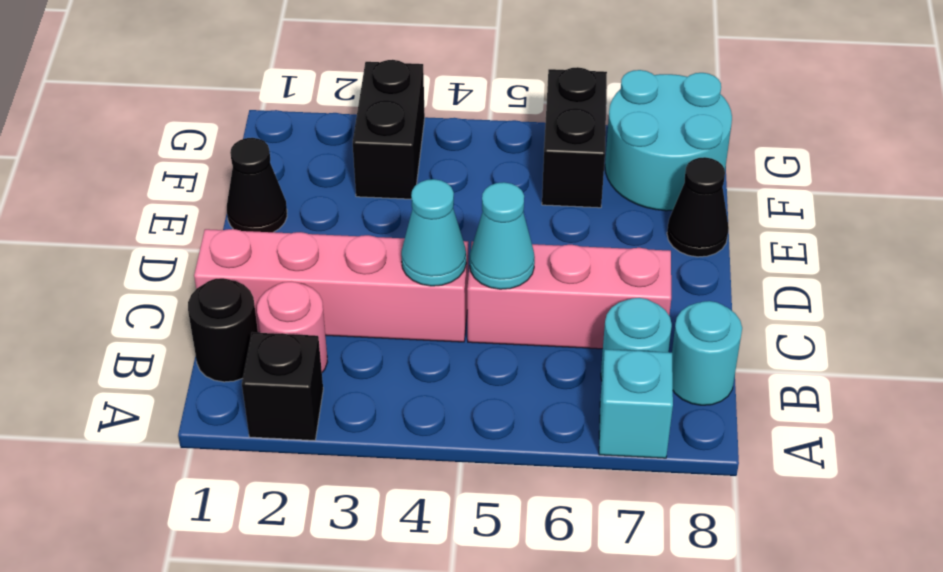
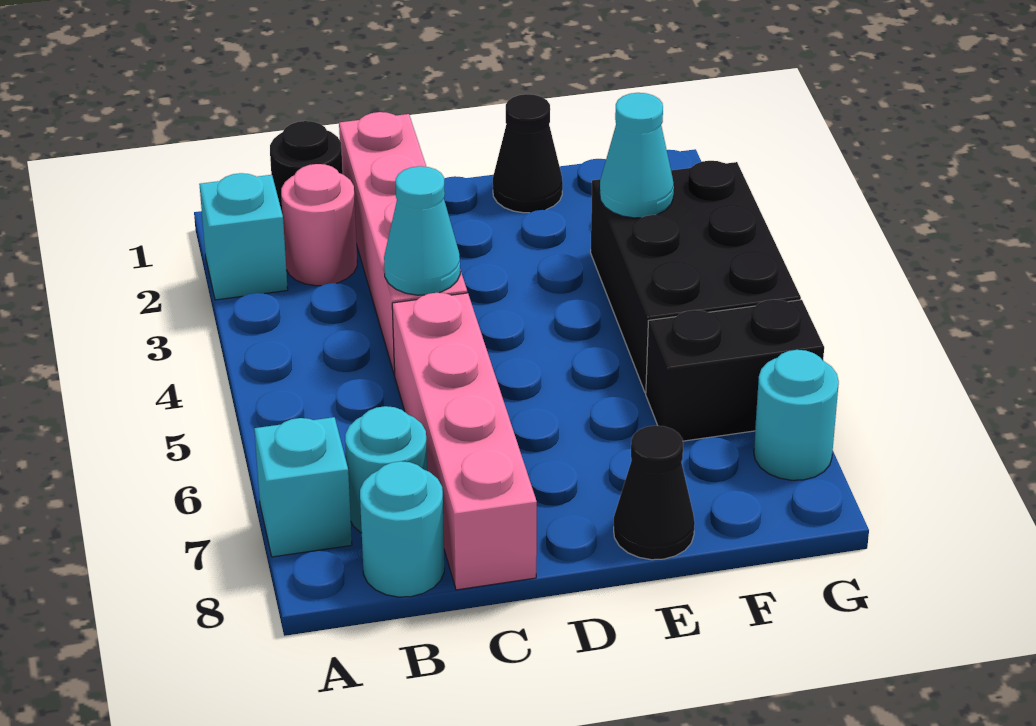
black brick A2 level 1 -> cyan brick A2 level 1
pink brick C5:C7 level 1 -> pink brick C5:C8 level 1
cyan cone C5 level 2 -> cyan cone F3 level 2
black brick F3:G3 level 1 -> black brick F3:G5 level 1
cyan round brick F7:G8 level 1 -> cyan round brick G7 level 1

